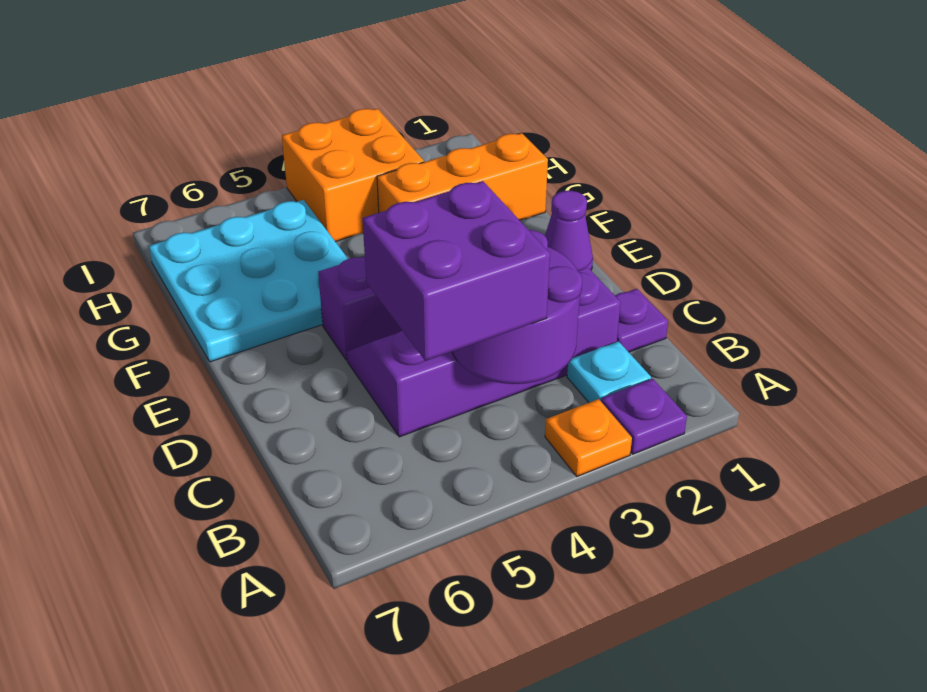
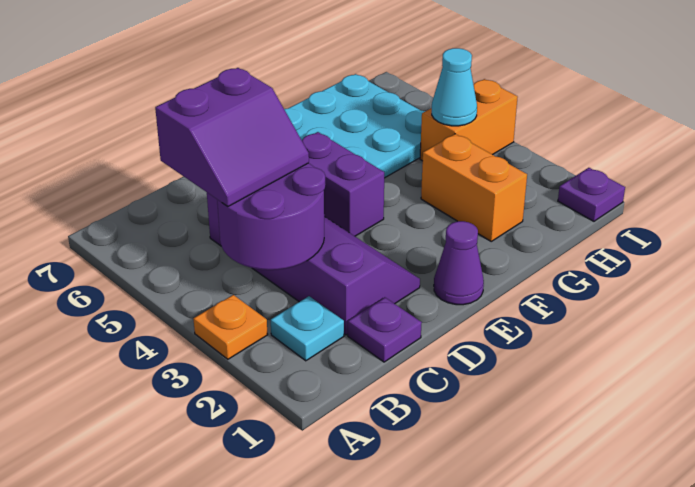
purple plate A2 level 1 -> purple plate I1 level 1
purple brick B4:C5 level 3 -> purple slope B4:C5 level 3 top 5
orange brick G1:G3 level 1 -> orange brick G2:G3 level 1
orange brick H3:I4 level 1 -> orange brick H4:I4 level 1
none -> cyan cone H4 level 2

